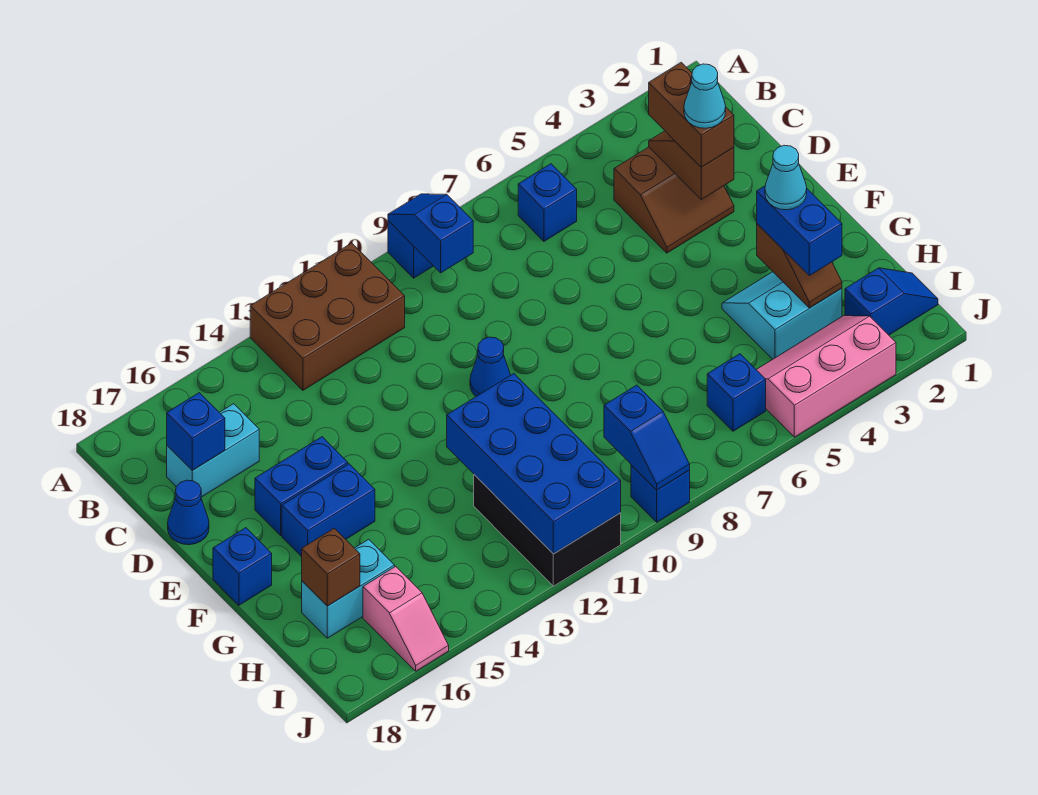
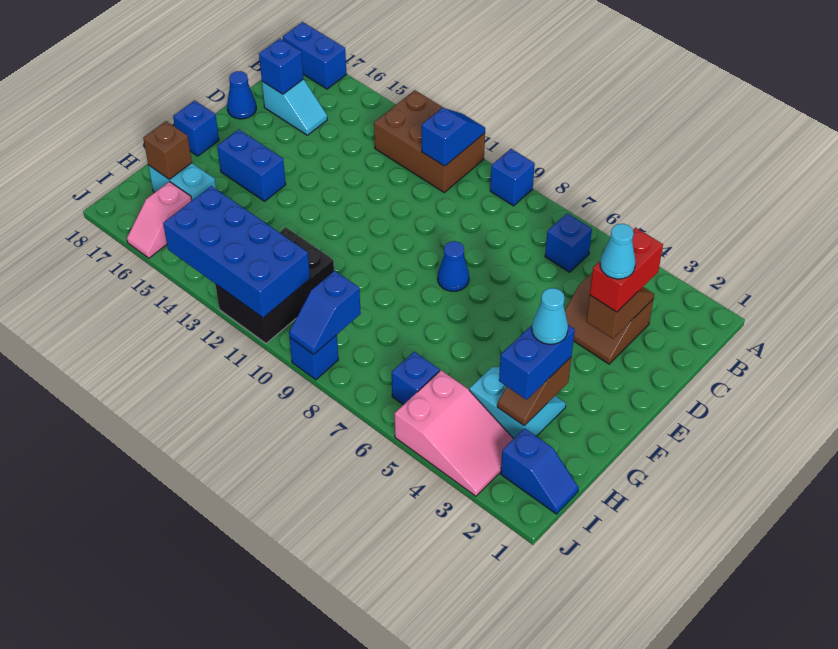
blue slope A9:B9 level 2 top B -> blue slope A11:B11 level 2 top B
brown brick C3:D3 level 3 -> red brick C3:D3 level 3
cyan brick C16:C17 level 1 -> cyan slope C16:C17 level 1 top 17
blue cone E10 level 1 -> blue cone E8 level 1
blue brick E15:E16 level 1 -> blue brick A17:A18 level 1
blue brick G11:J12 level 2 -> blue brick I11:J14 level 2
pink slope I3:J5 level 1 top J -> pink slope I3:J5 level 1 top 5

